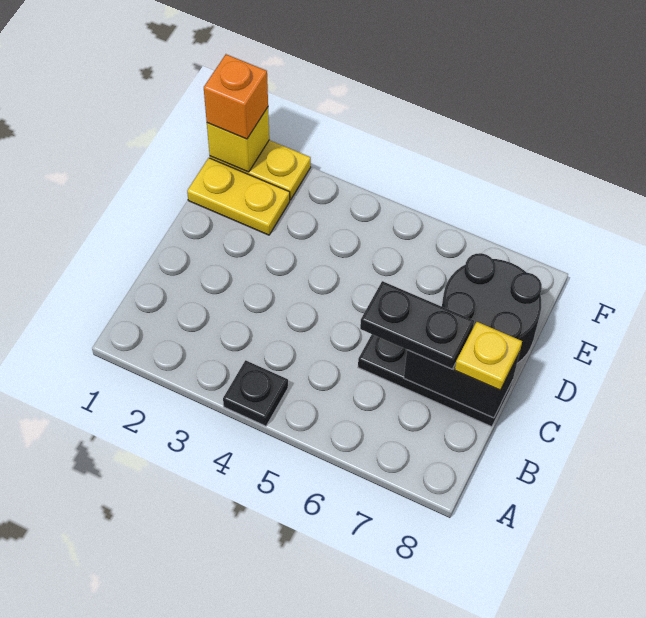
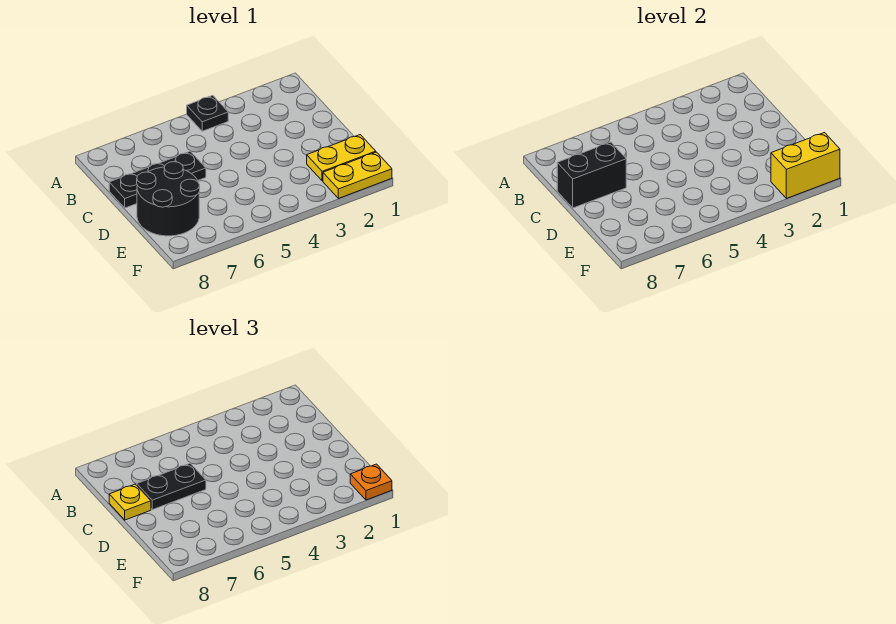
yellow brick F1 level 2 -> yellow brick F1:F2 level 2
orange brick F1 level 3 -> orange plate F1 level 3

